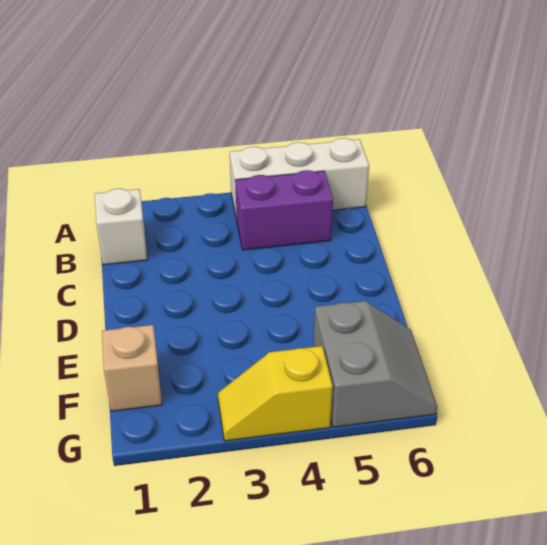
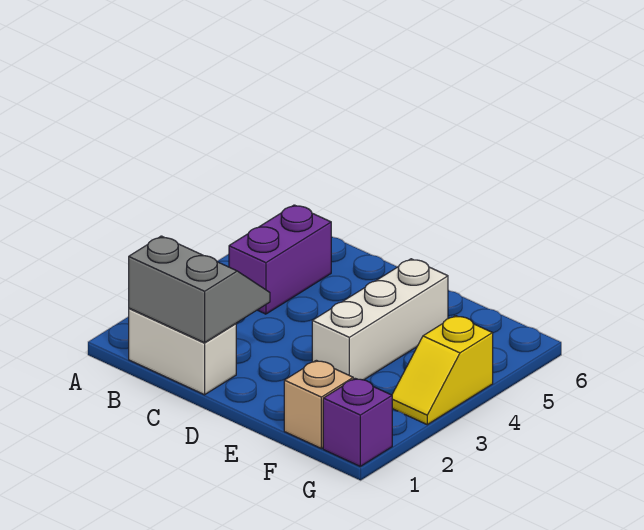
white brick A4:A6 level 1 -> white brick E3:E5 level 1
white brick B1 level 1 -> white brick B1:C1 level 1
grey slope F5:G6 level 1 top 5 -> grey slope B1:C2 level 2 top 1
none -> purple brick G1 level 1

